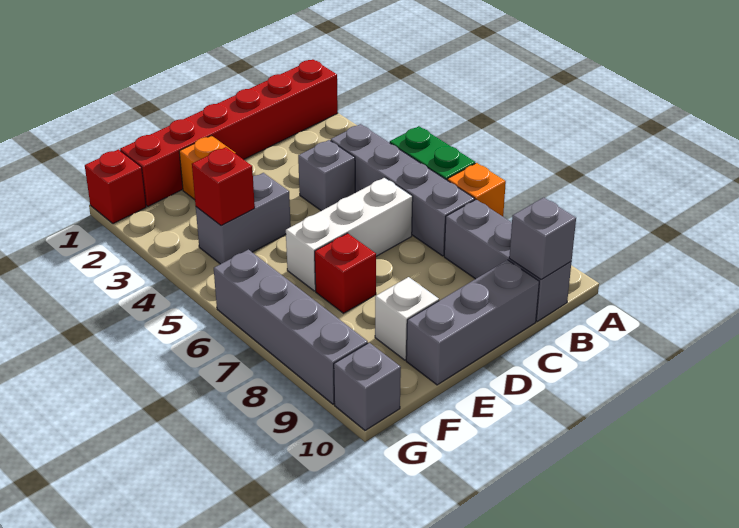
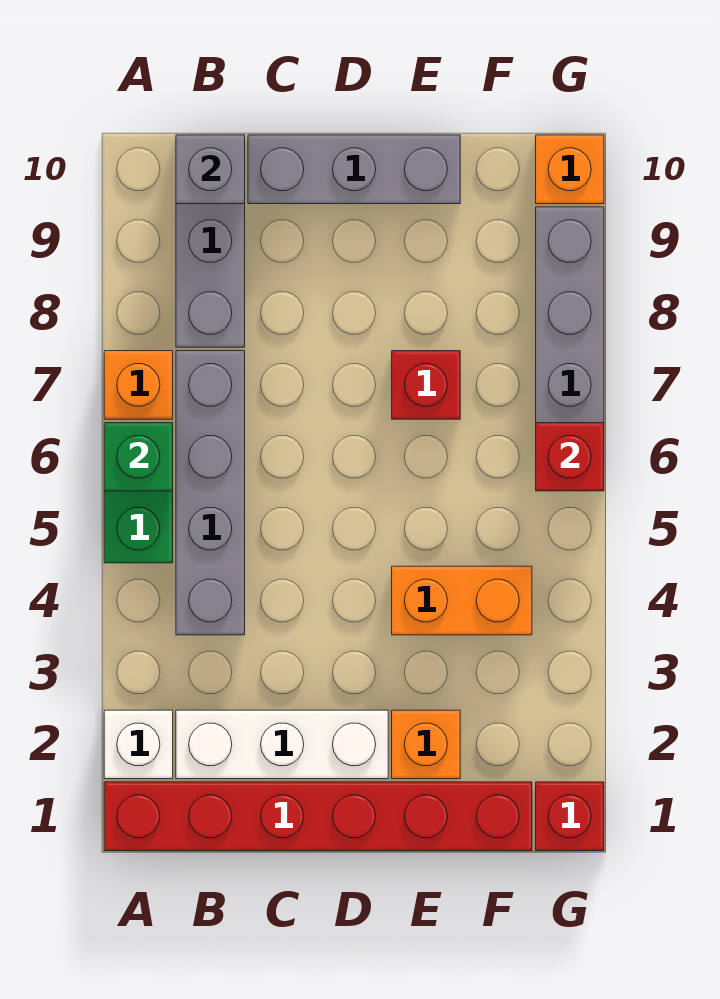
none -> green brick A6 level 2
grey brick C4 level 1 -> none
white brick C6:E6 level 1 -> white brick B2:D2 level 1
grey brick E4:F4 level 1 -> orange brick E4:F4 level 1
white brick E9 level 1 -> white brick A2 level 1
red brick F4 level 2 -> red brick G6 level 2
grey brick G10 level 1 -> orange brick G10 level 1

